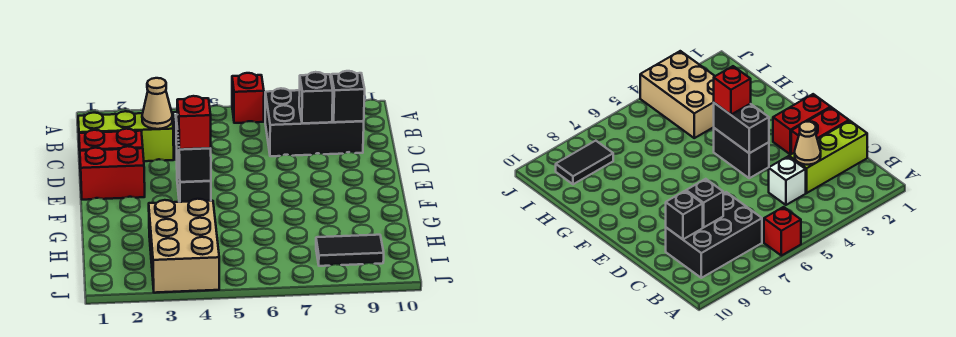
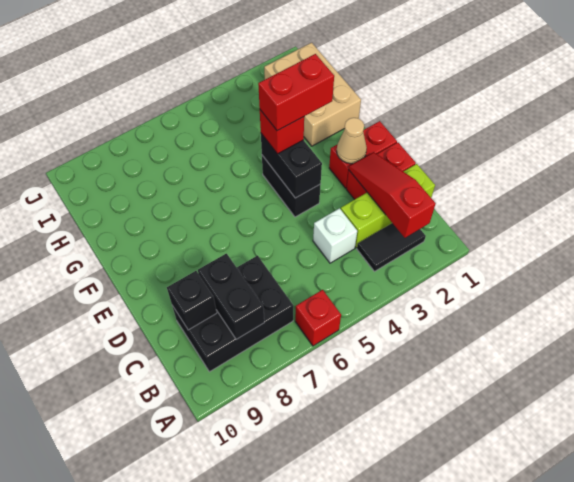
none -> red slope B2:D2 level 2 top B
tan cone C3 level 2 -> tan cone E2 level 2
black brick C8 level 2 -> black brick B8:C8 level 2
none -> red brick F3:F4 level 4
tan brick H3:J4 level 1 -> tan brick G1:I2 level 1
black tile I8:I9 level 1 -> black tile B2:B3 level 1

